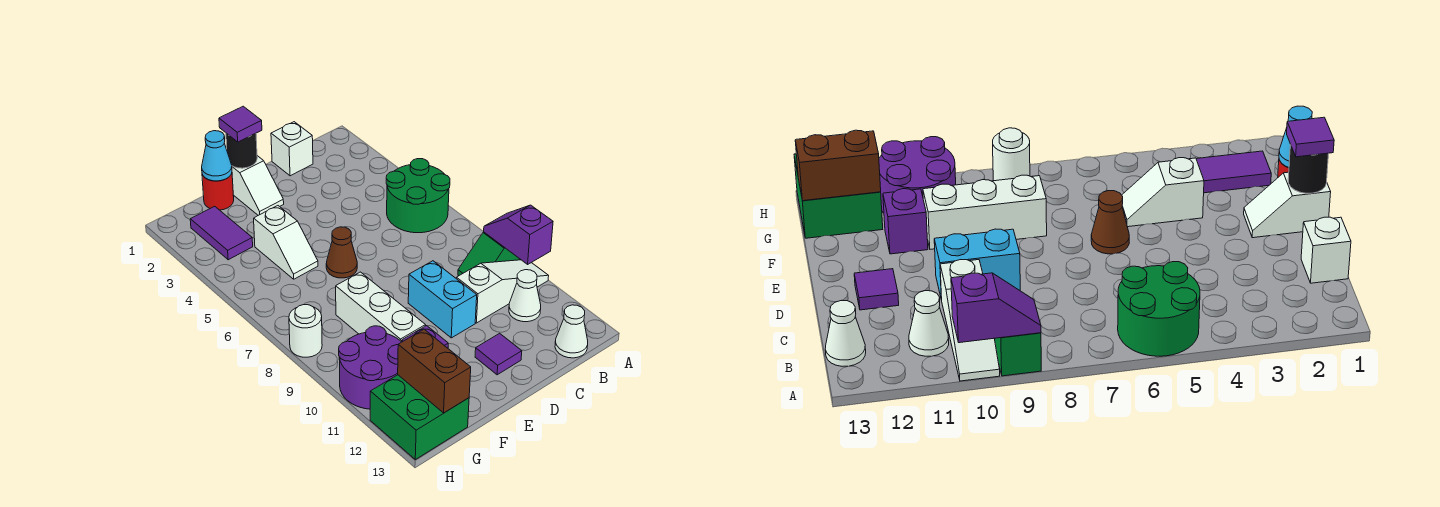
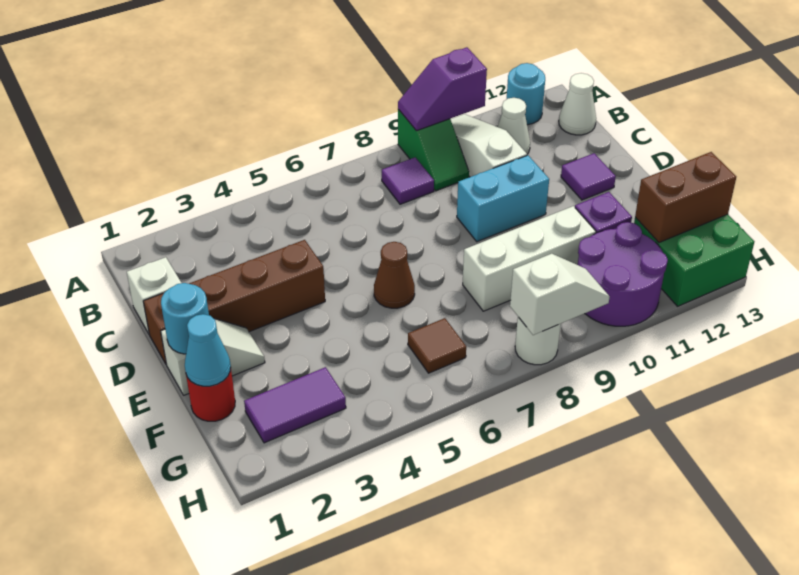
green round brick A5:B6 level 1 -> none
none -> cyan round brick A12 level 1
none -> brown brick D1:D4 level 1
black round brick E1 level 2 -> cyan round brick E1 level 2
purple tile E1 level 3 -> purple tile B8 level 1
white slope F4:F5 level 1 top 4 -> white slope H8:H9 level 2 top 8
none -> brown tile G6 level 1

